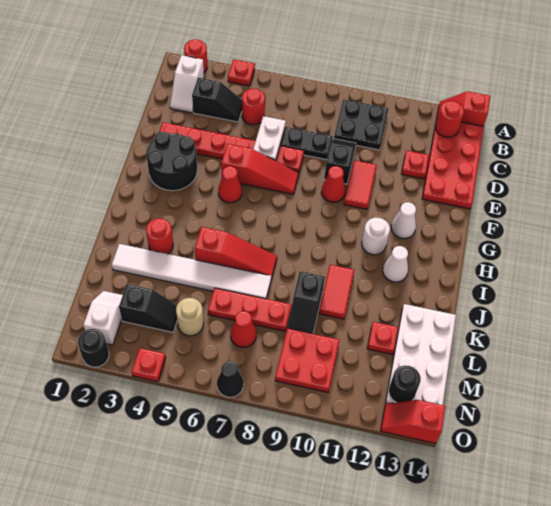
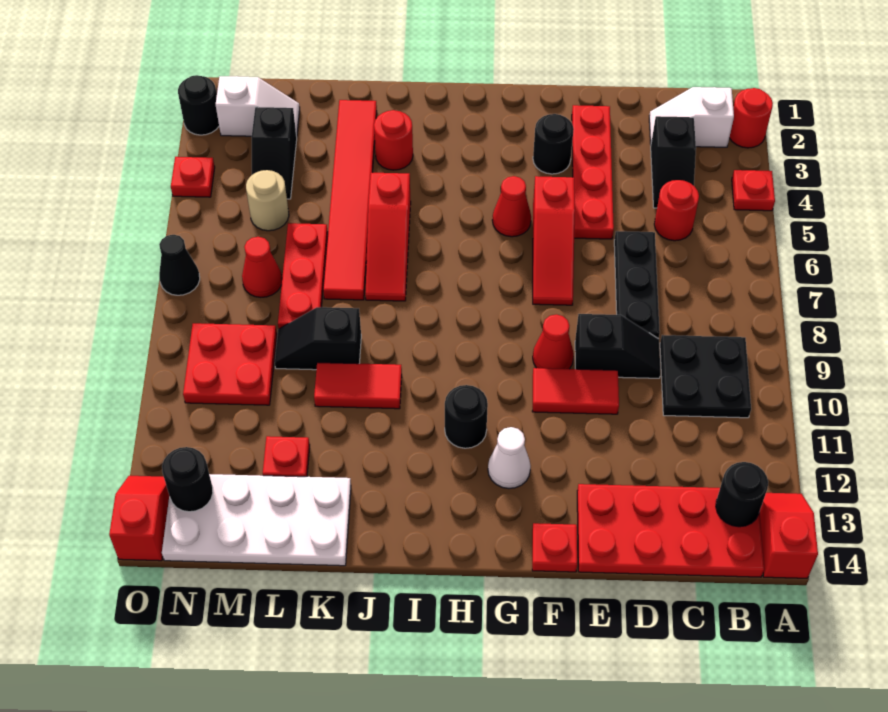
red round brick B13 level 2 -> black round brick B13 level 2
white plate D6:E6 level 2 -> none
red plate D12 level 1 -> red plate F14 level 1
red plate E2:E7 level 1 -> red plate E2:E5 level 1
black round brick F2:G3 level 1 -> black round brick F3 level 1
white round brick H11 level 1 -> black round brick H11 level 1
white cone I12 level 1 -> none
white tile K2:K7 level 1 -> red tile K2:K7 level 1

